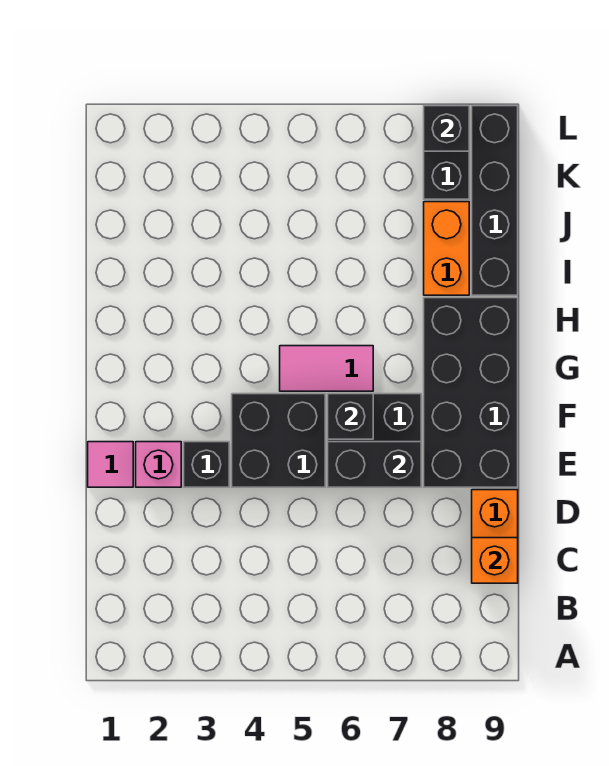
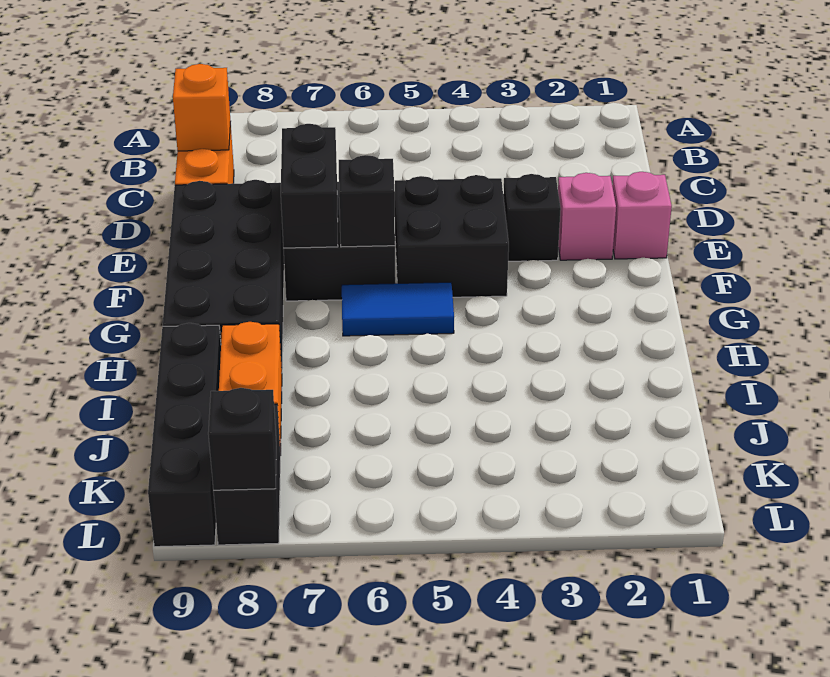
pink tile E1 level 1 -> pink brick E1 level 1
black brick E6:E7 level 2 -> black brick E7:F7 level 2
pink tile G5:G6 level 1 -> blue tile G5:G6 level 1

